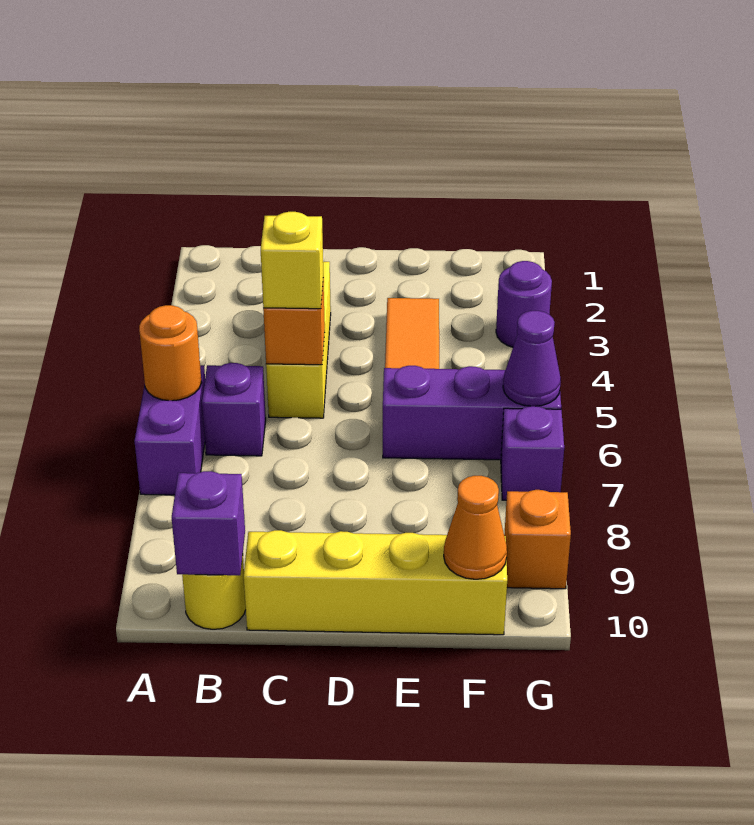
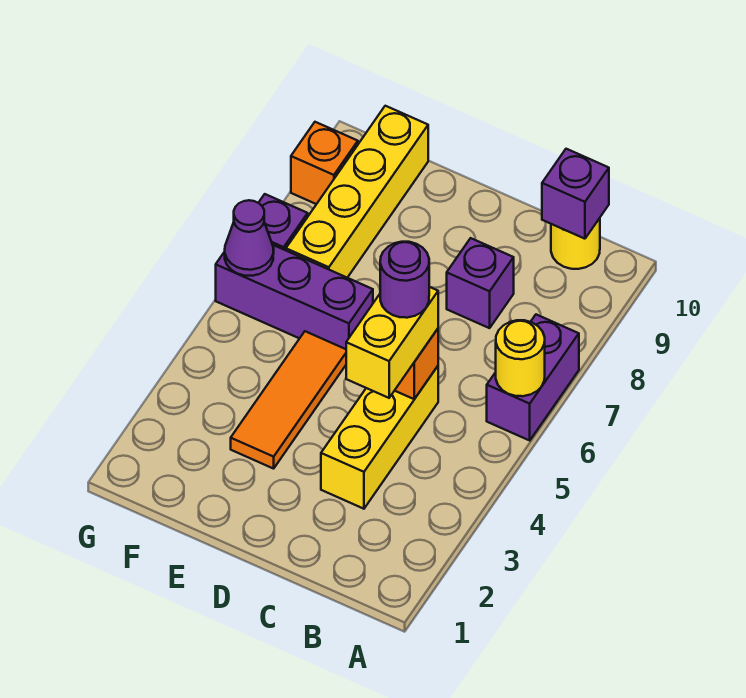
orange round brick A6 level 2 -> yellow round brick A6 level 2
purple brick B6 level 1 -> purple brick C8 level 1
yellow brick C5 level 3 -> yellow brick C4:C5 level 3
yellow brick C10:F10 level 1 -> yellow brick F7:F10 level 1
orange cone F10 level 2 -> none
purple round brick G3 level 1 -> purple round brick C5 level 4

